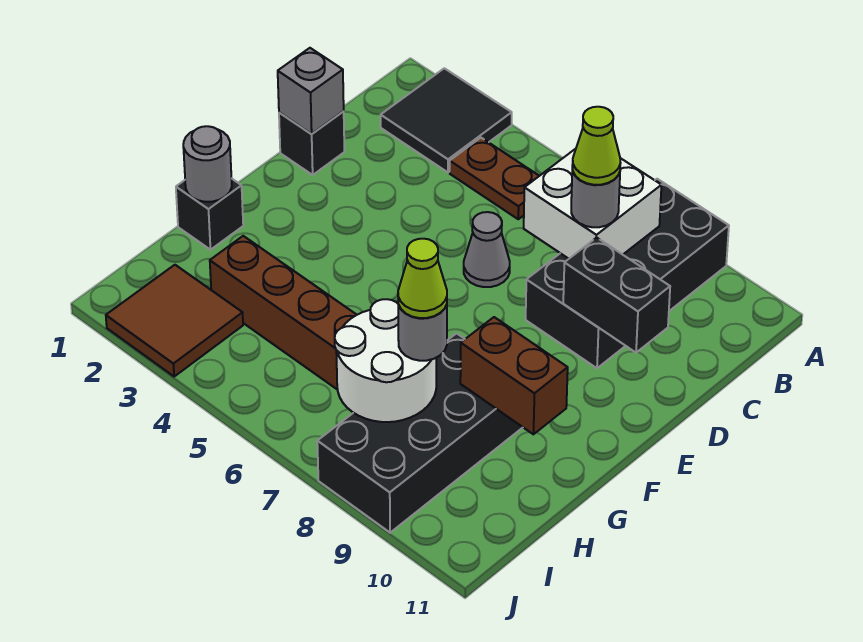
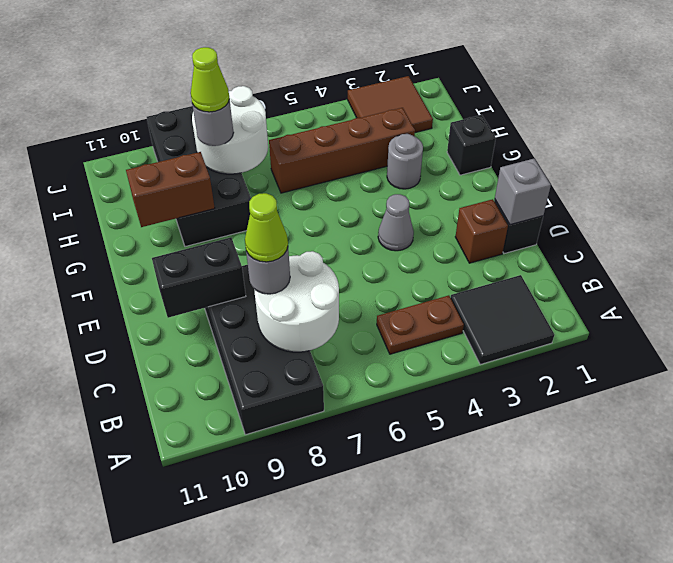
white brick B7:C8 level 2 -> white round brick B7:C8 level 2
none -> brown brick D2 level 1
grey cone D6 level 1 -> grey cone E4 level 1
grey round brick G1 level 2 -> grey round brick G3 level 1

